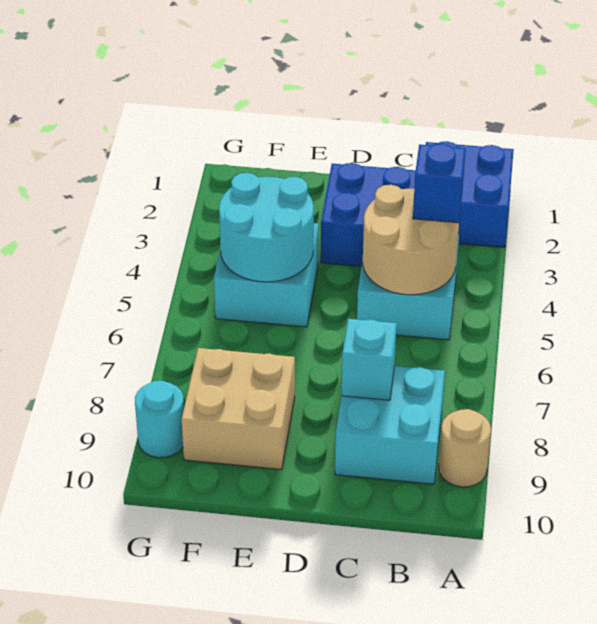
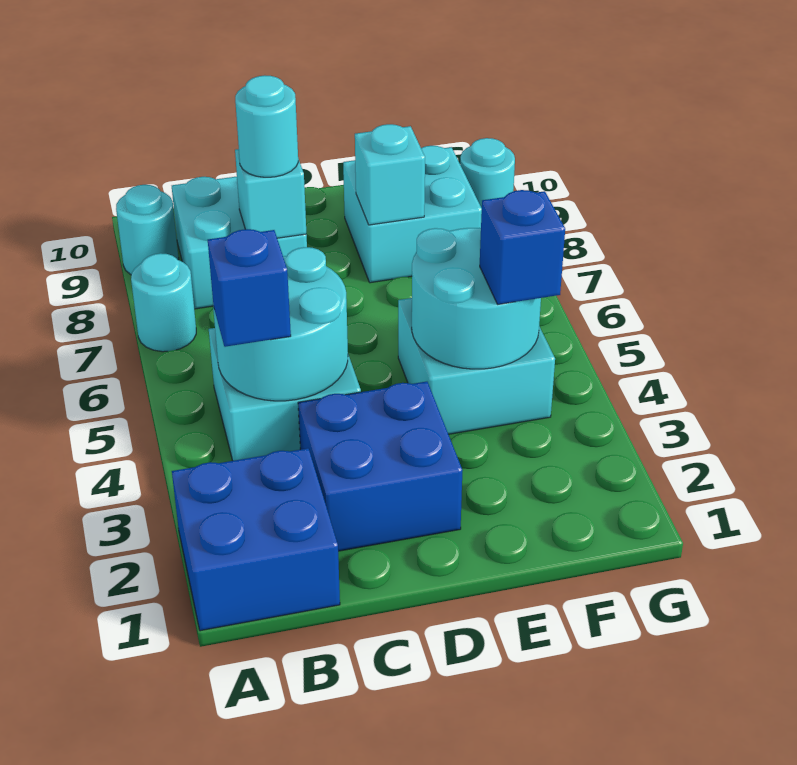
none -> cyan round brick A7 level 1
tan round brick A9 level 1 -> cyan round brick A9 level 1
tan round brick B4:C5 level 2 -> cyan round brick B4:C5 level 2
none -> cyan round brick C8 level 3
tan brick E8:F9 level 1 -> cyan brick E8:F9 level 1
none -> cyan brick E8 level 2
none -> blue brick F4 level 3

